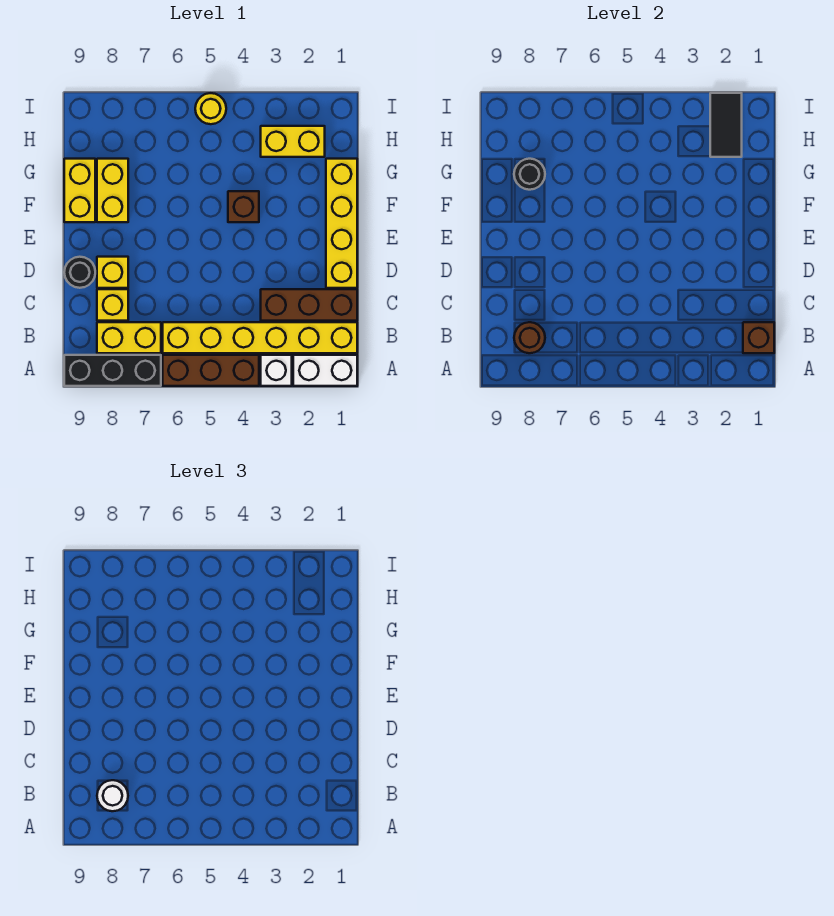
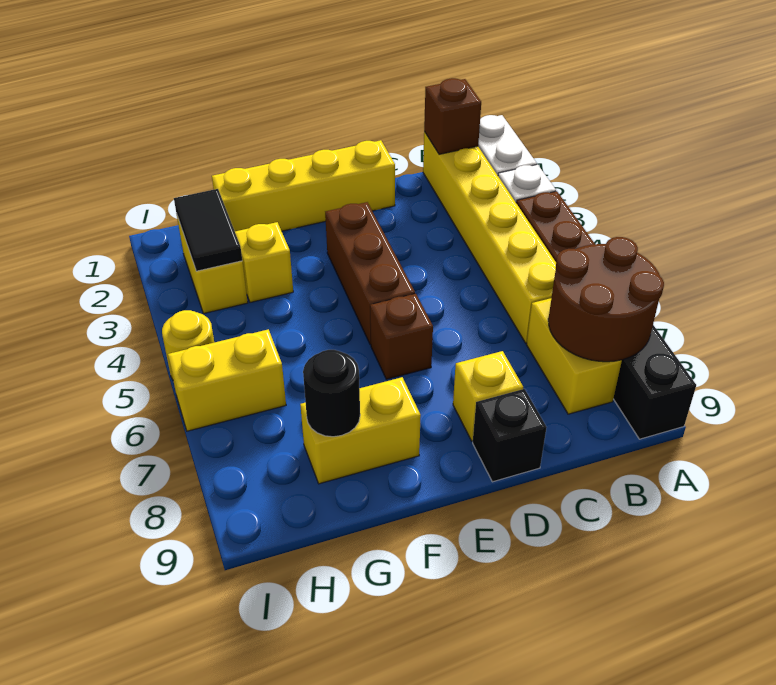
brown round brick B8 level 2 -> brown round brick A7:B8 level 2
white round brick B8 level 3 -> none
brown brick C1:C3 level 1 -> brown brick E3:E5 level 1
yellow brick C8 level 1 -> yellow brick G3 level 1
black round brick D9 level 1 -> black brick D9 level 1
brown brick F4 level 1 -> brown brick E6 level 1
yellow brick F9:G9 level 1 -> yellow brick H6:I6 level 1
black tile H2:I2 level 2 -> black tile H2:H3 level 2

